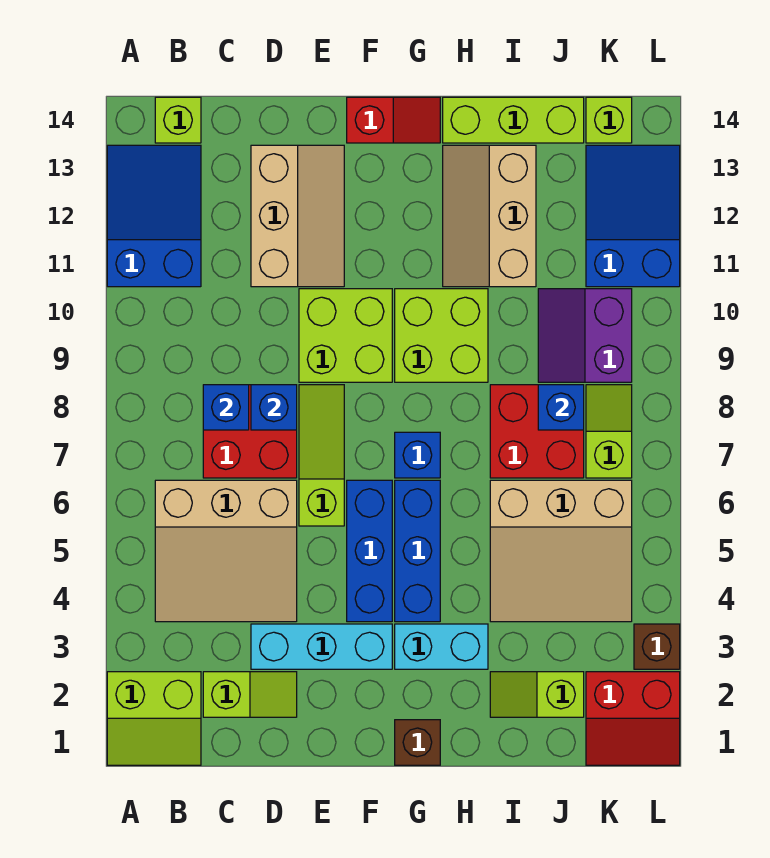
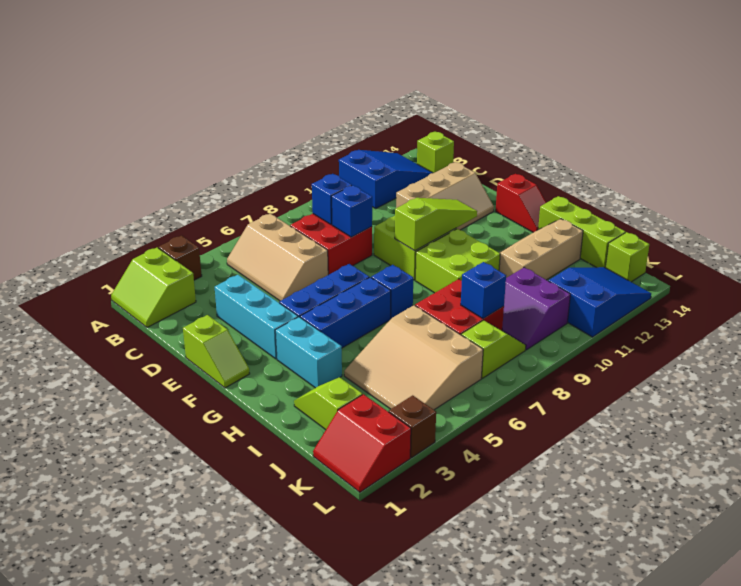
tan slope B4:D6 level 1 top 6 -> tan slope B5:D6 level 1 top 6
lime slope C2:D2 level 1 top C -> lime slope E1:F1 level 1 top E
lime slope E6:E8 level 1 top 6 -> lime slope F9:F11 level 2 top 9
brown brick G1 level 1 -> brown brick A3 level 1
purple slope J9:K10 level 1 top K -> purple slope J9:K10 level 1 top 10

